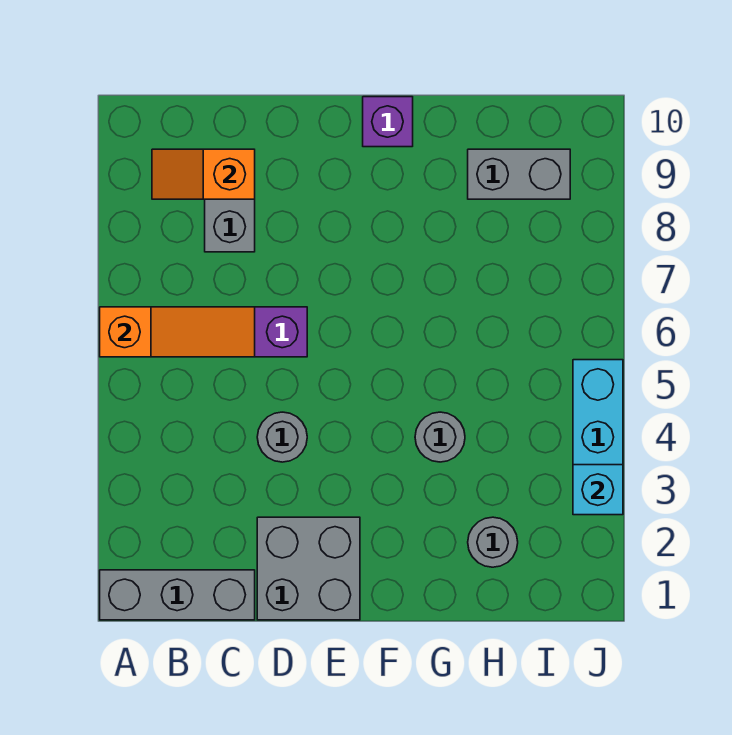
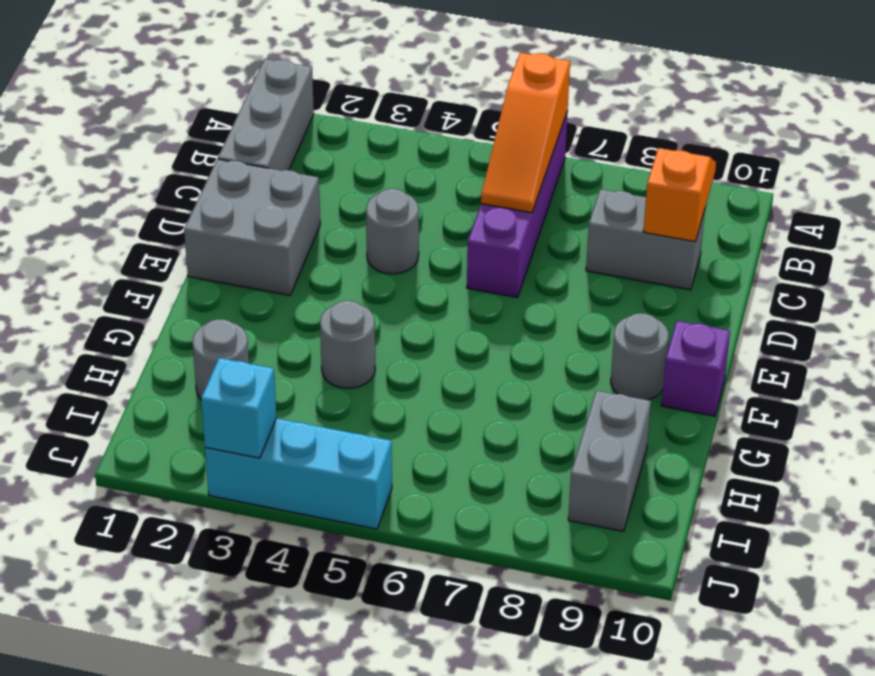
none -> grey round brick F9 level 1

